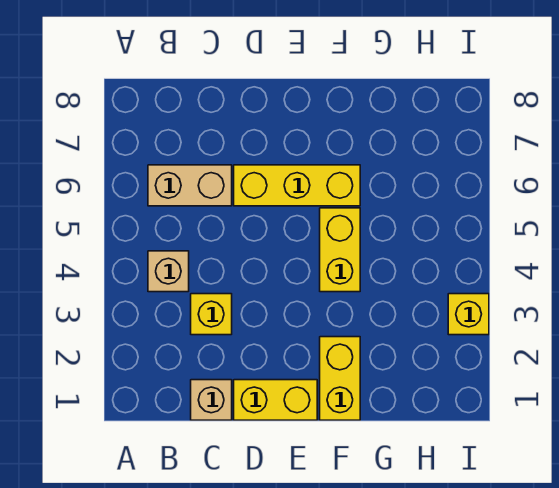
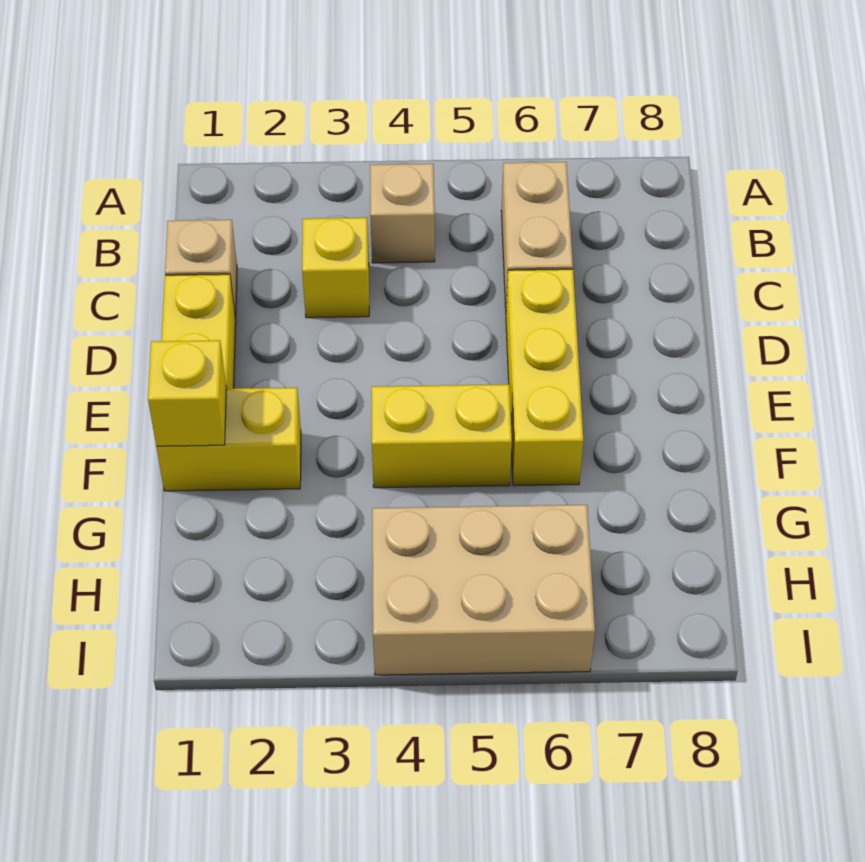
none -> tan brick H4:I6 level 1
yellow brick I3 level 1 -> yellow brick F1 level 2

